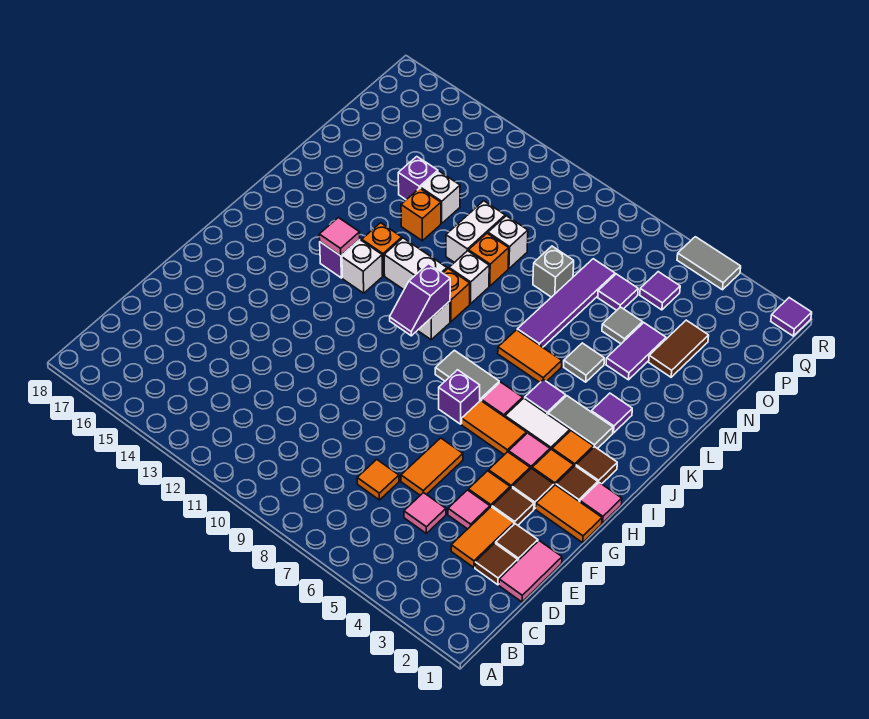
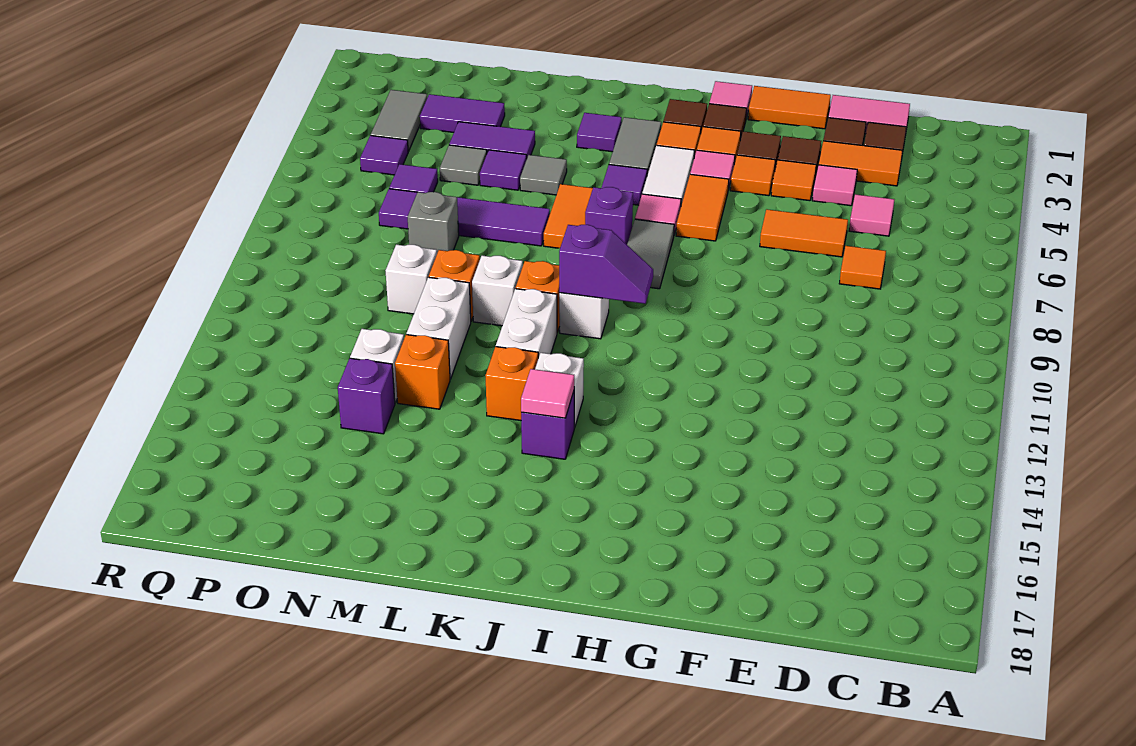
orange tile G1:G2 level 1 -> orange tile F1:G1 level 1
purple brick H7 level 1 -> purple brick J7 level 1
white brick M11:N11 level 1 -> white brick M11:M12 level 1
brown tile N3:O3 level 1 -> purple tile N3:O3 level 1
purple tile R1 level 1 -> purple tile M5 level 1
grey tile R4:R5 level 1 -> grey tile P3:P4 level 1

